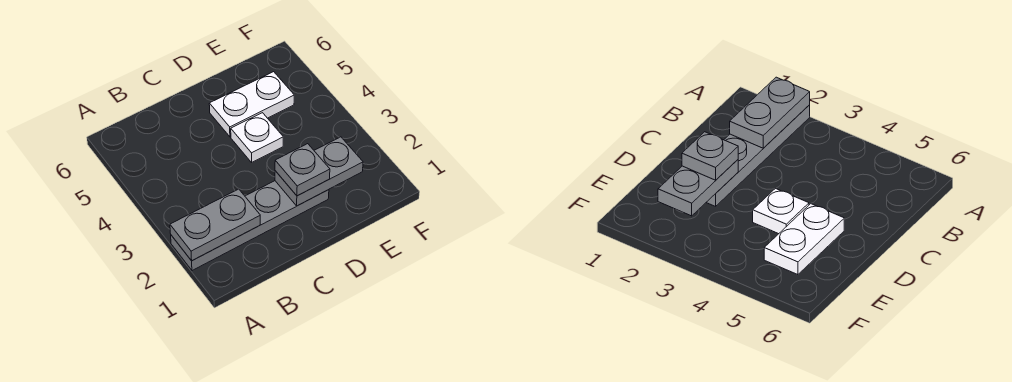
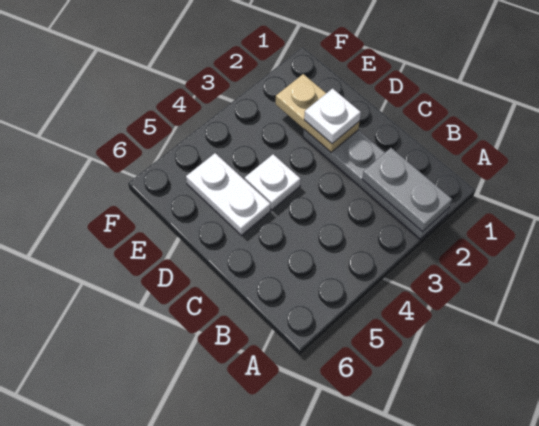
grey plate D2:E2 level 2 -> tan plate D2:E2 level 2
grey plate D2 level 3 -> white plate D2 level 3

